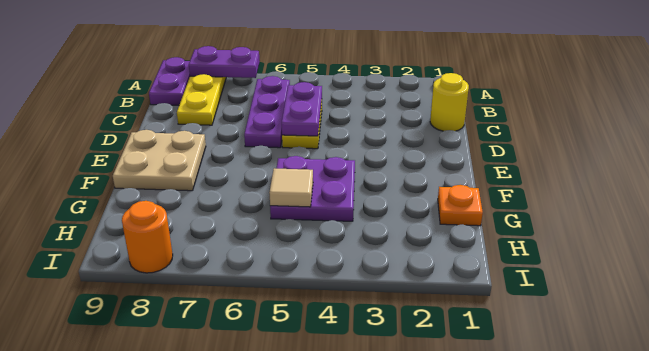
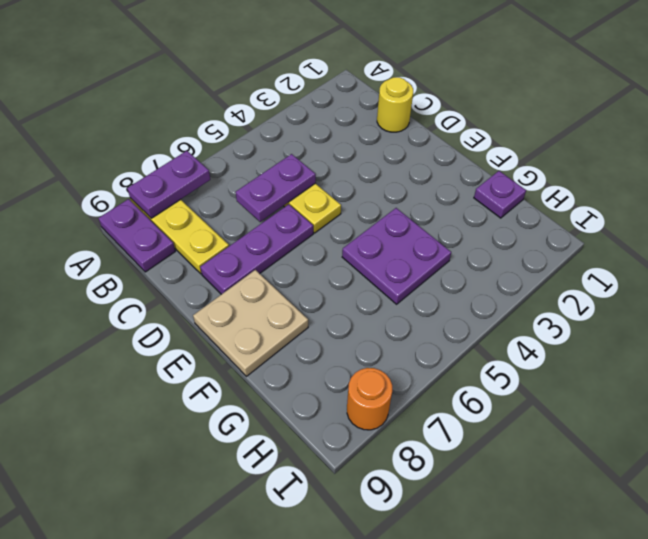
purple plate B6:D6 level 1 -> purple plate D6:D8 level 1
purple plate C5:D5 level 2 -> purple plate C5:C6 level 2
orange plate G1 level 1 -> purple plate G1 level 1
tan tile G5 level 2 -> none

